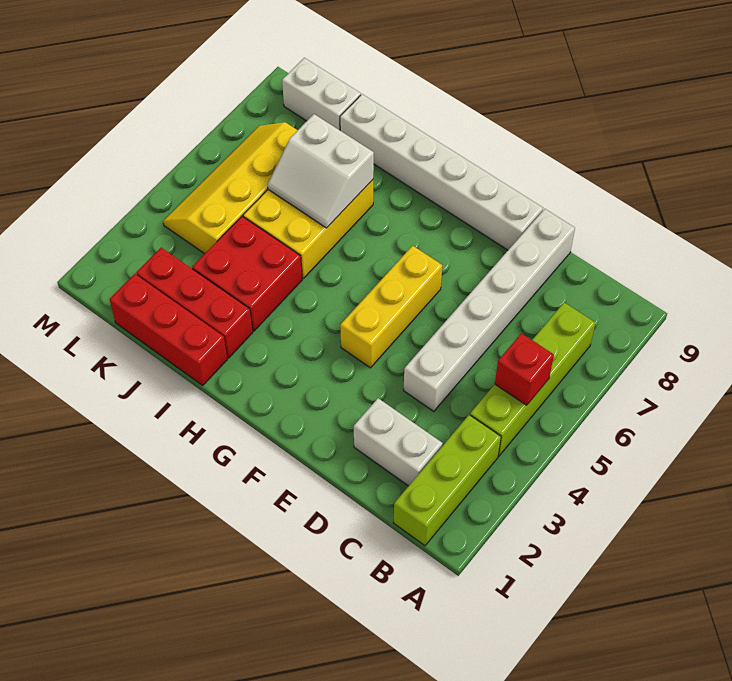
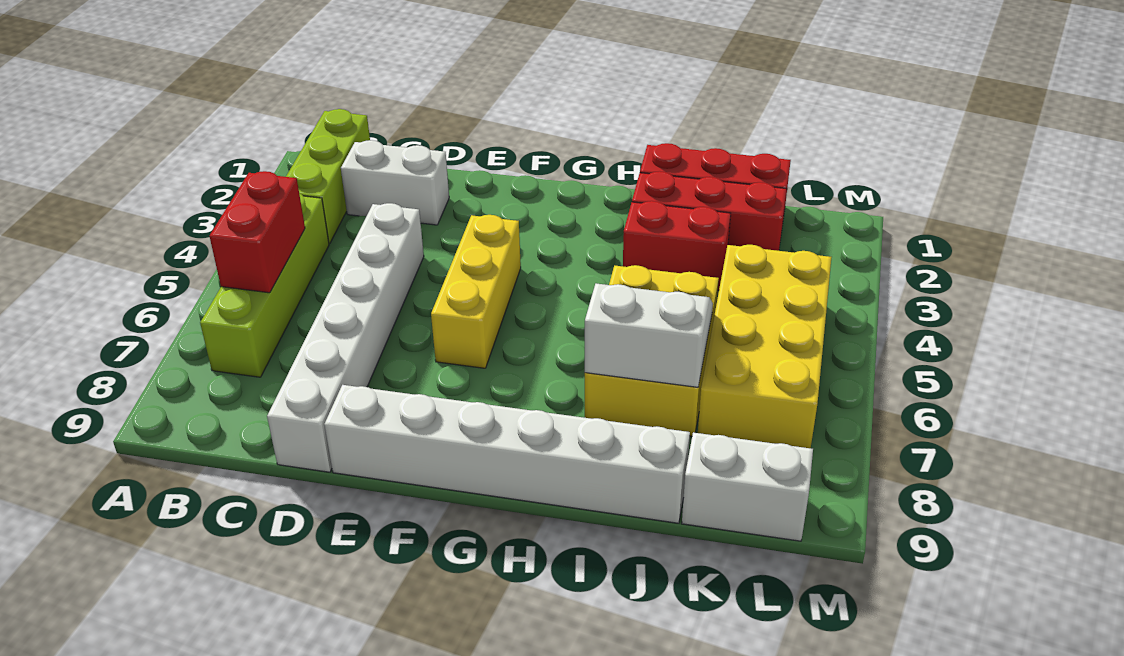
red brick B5 level 2 -> red brick B5:B6 level 2
red brick I3:J4 level 1 -> red brick I3:J3 level 1
yellow slope K4:L7 level 1 top K -> yellow brick K4:L7 level 1

